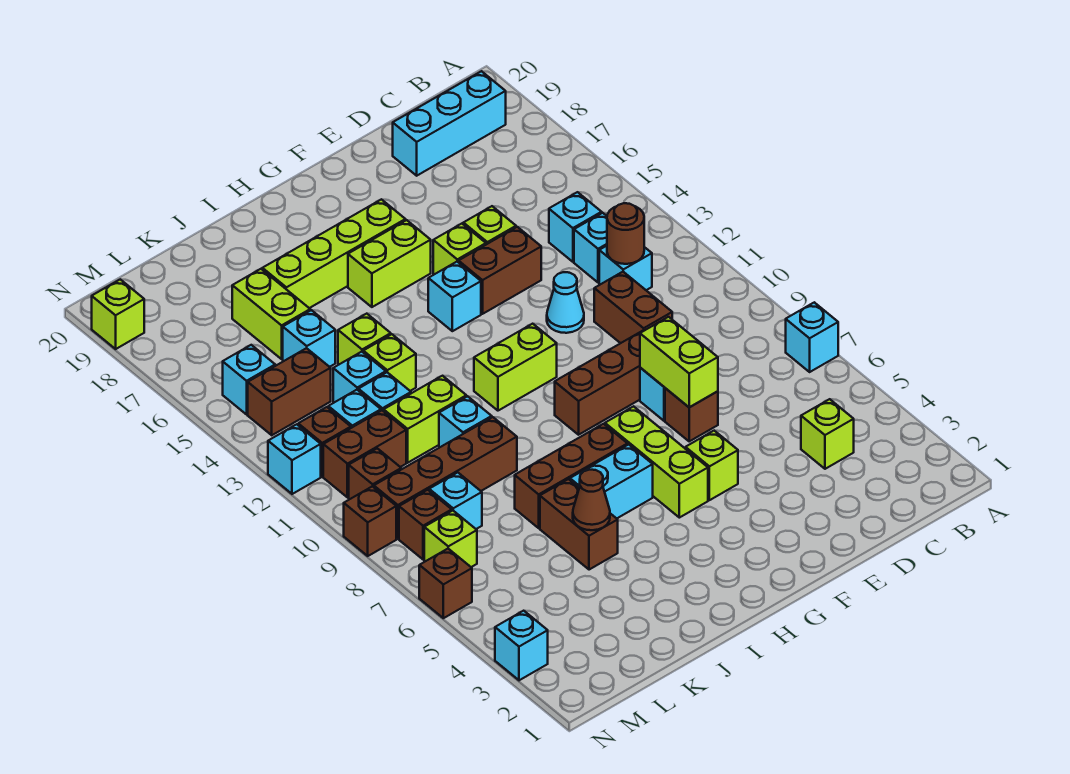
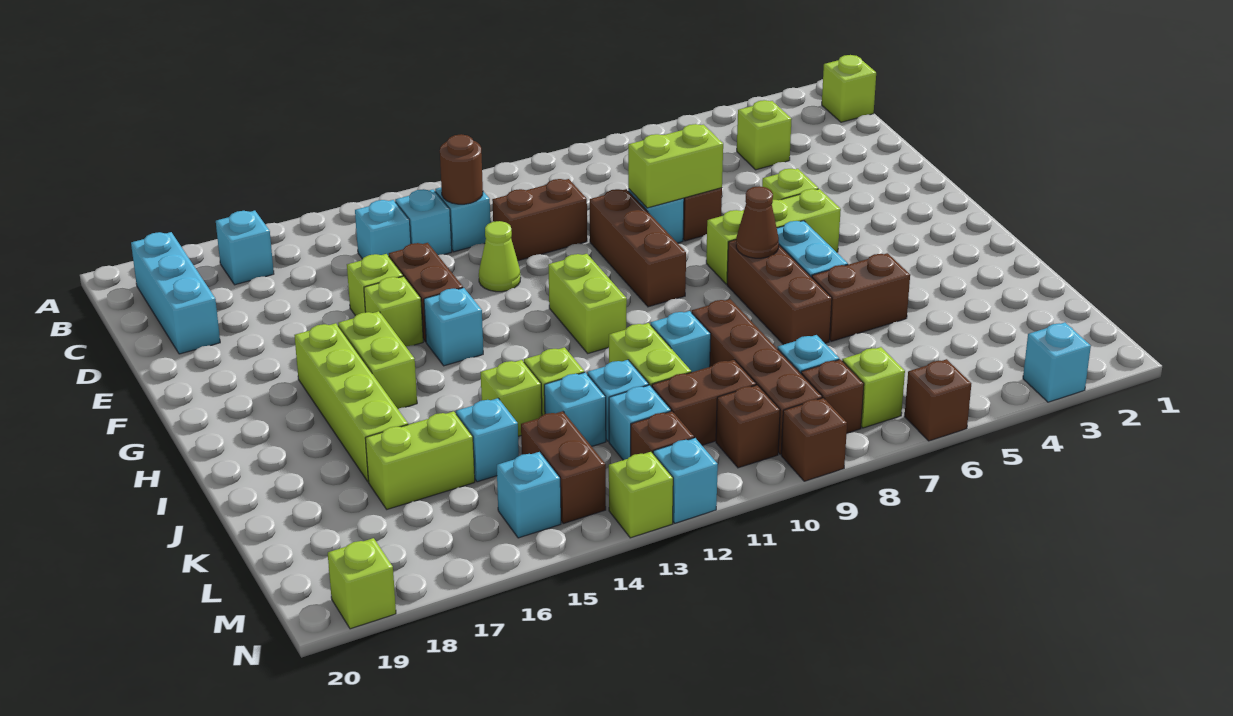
cyan brick A7 level 1 -> cyan brick B17 level 1
none -> lime brick B1 level 1
cyan cone E12 level 1 -> lime cone E12 level 1
brown cone J5 level 2 -> brown cone H7 level 2
brown brick L11:M11 level 1 -> brown brick L10:L11 level 1
none -> lime brick N13 level 1

